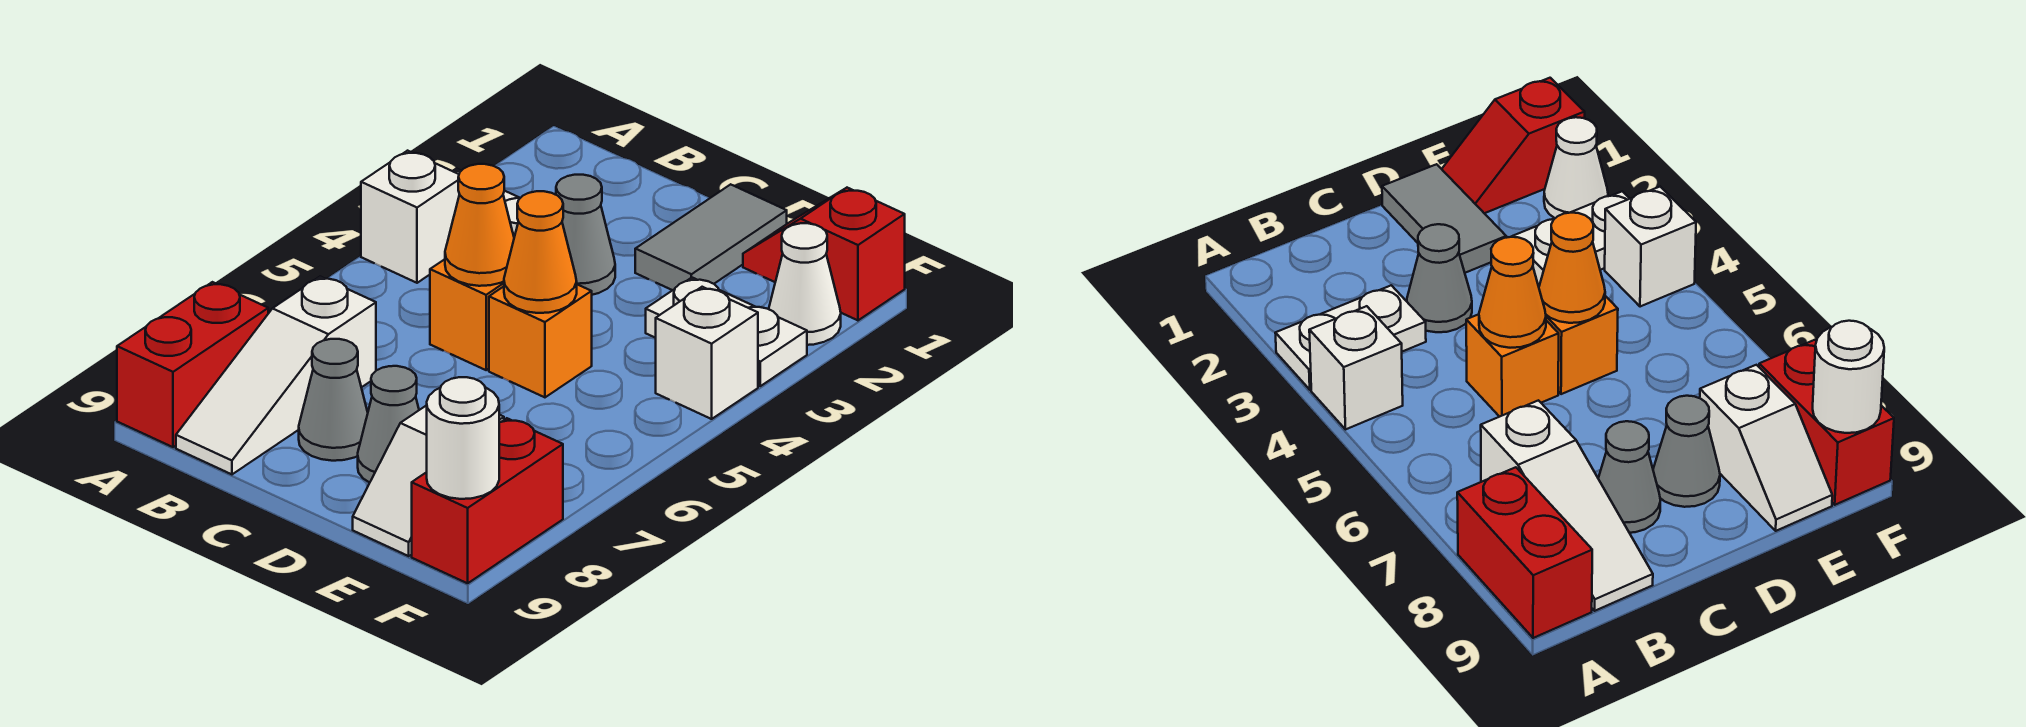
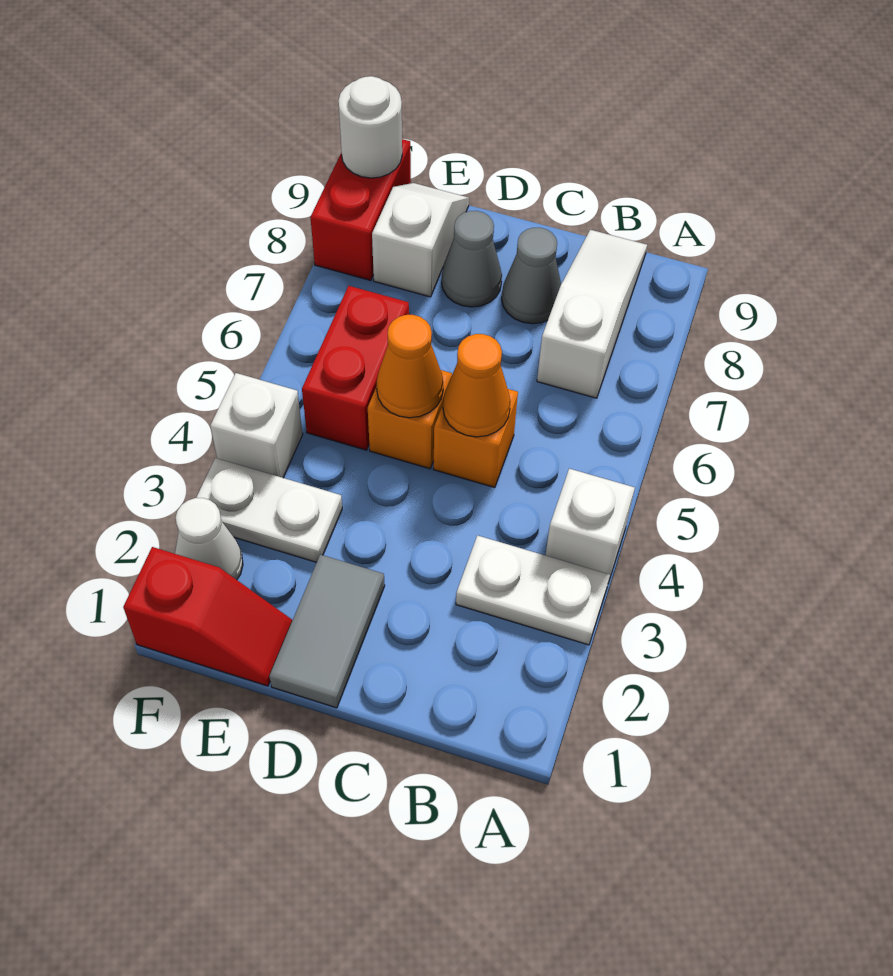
red brick A8:A9 level 1 -> red brick E5:E6 level 1
grey cone C3 level 1 -> none

